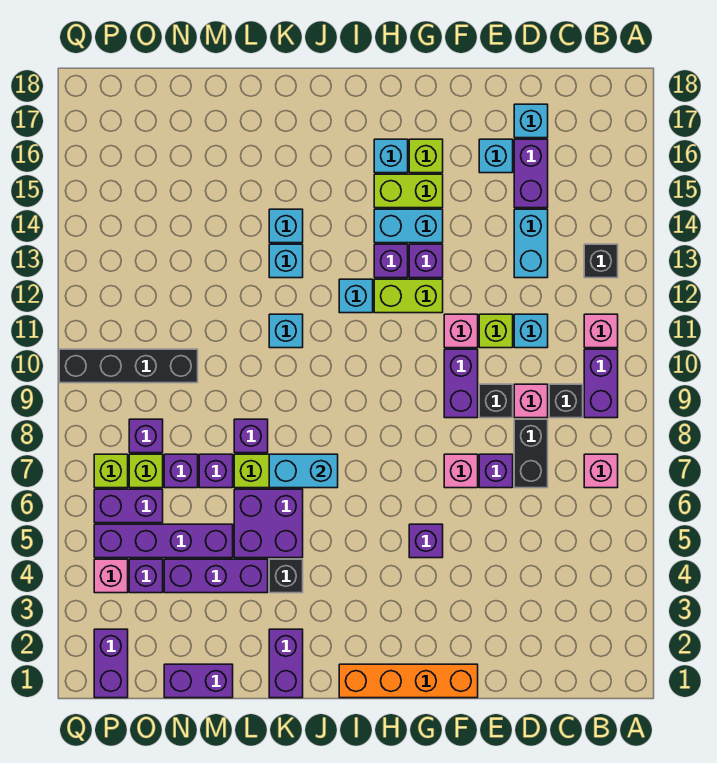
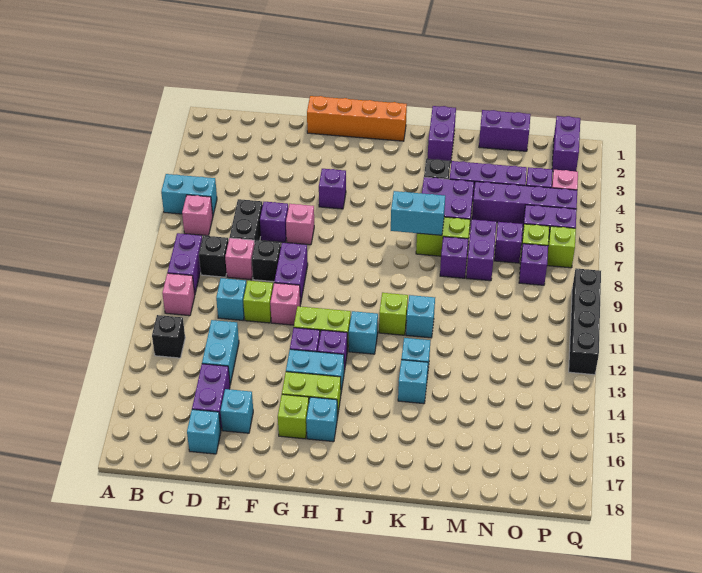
none -> cyan brick A6:B6 level 1
none -> lime brick J11 level 1
purple brick M7 level 1 -> purple brick M7:M8 level 1
black brick N10:Q10 level 1 -> black brick Q9:Q12 level 1

